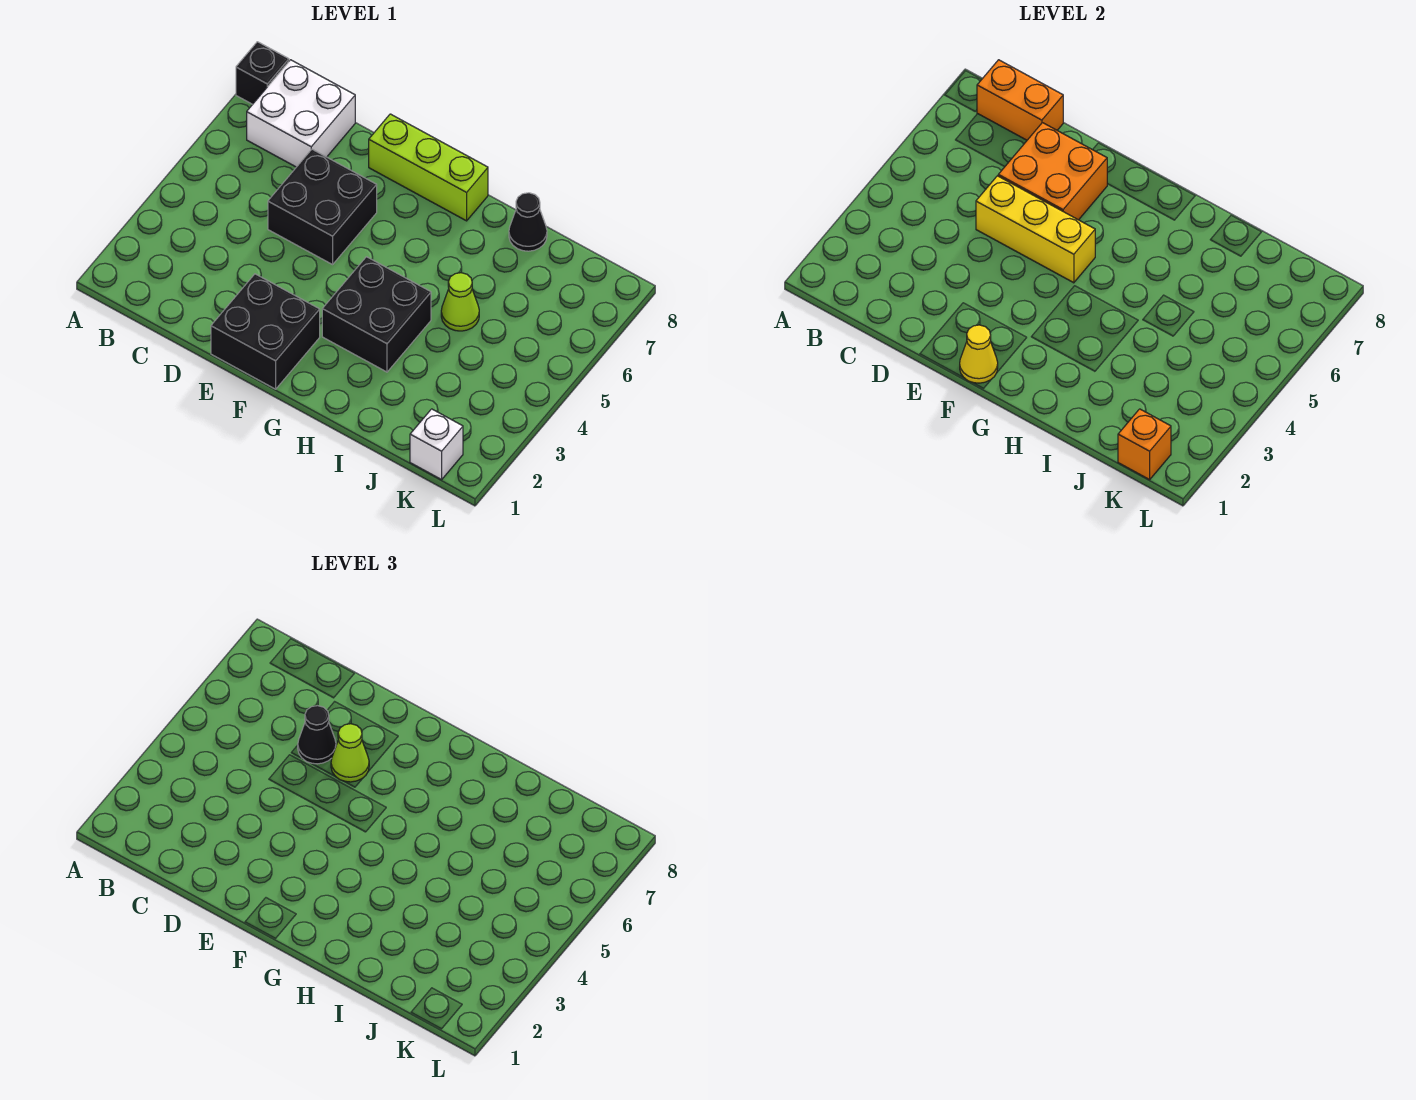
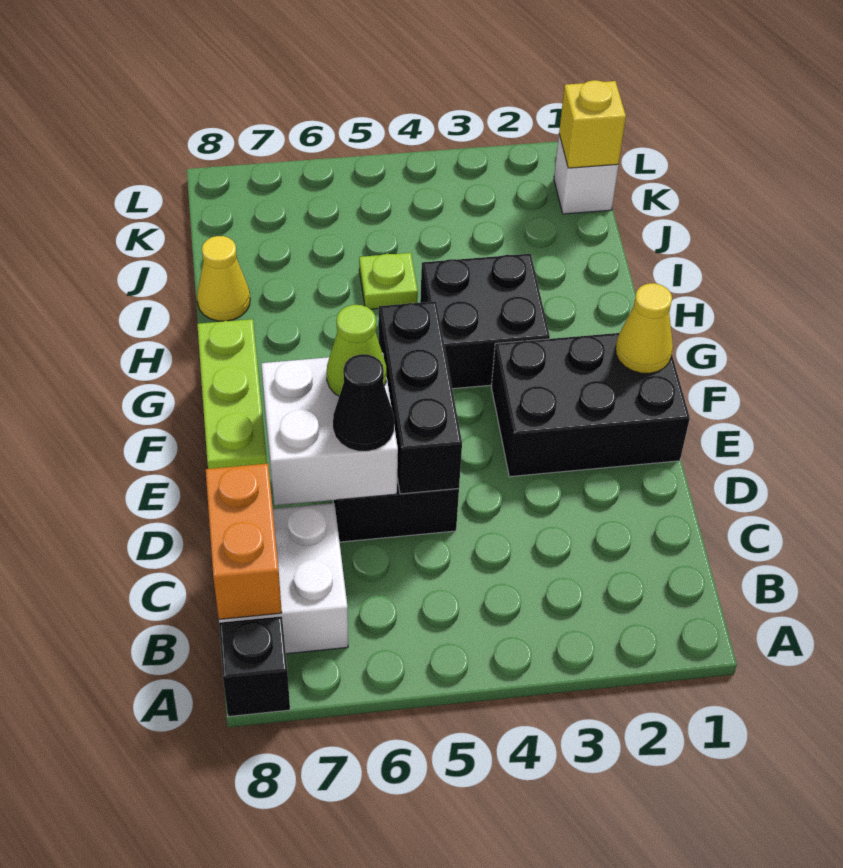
yellow brick D5:F5 level 2 -> black brick D5:F5 level 2
orange brick D6:E7 level 2 -> white brick D6:E7 level 2
black brick E1:F2 level 1 -> black brick E1:F3 level 1
lime cone I5 level 1 -> lime plate I5 level 1
black cone I8 level 1 -> yellow cone I8 level 1
orange brick K1 level 2 -> yellow brick K1 level 2

